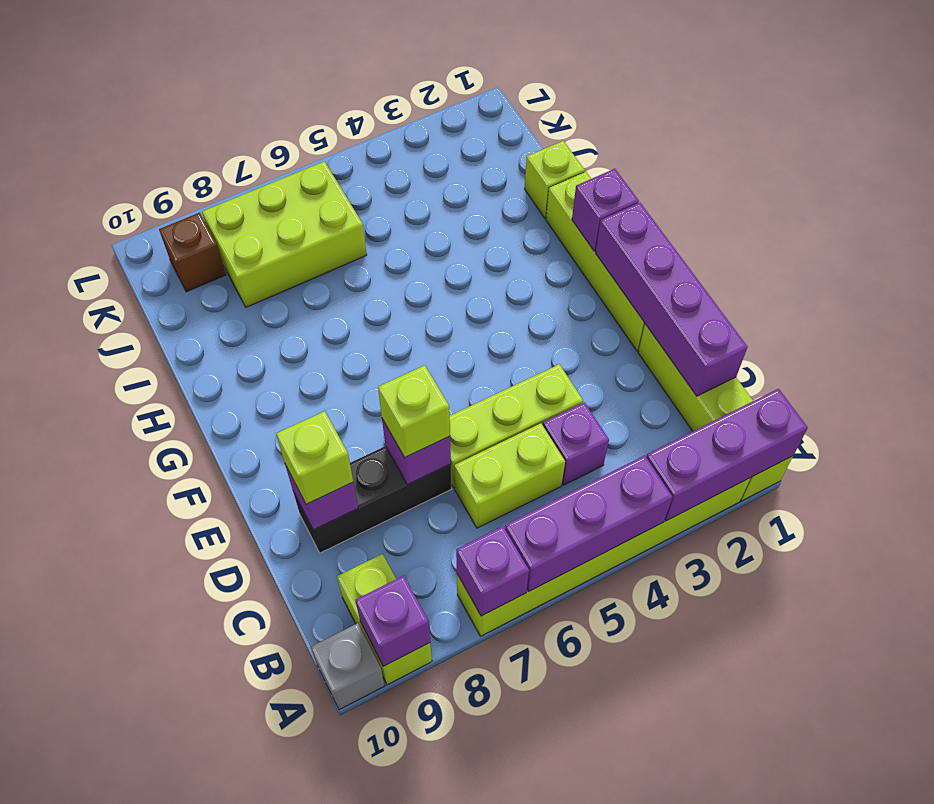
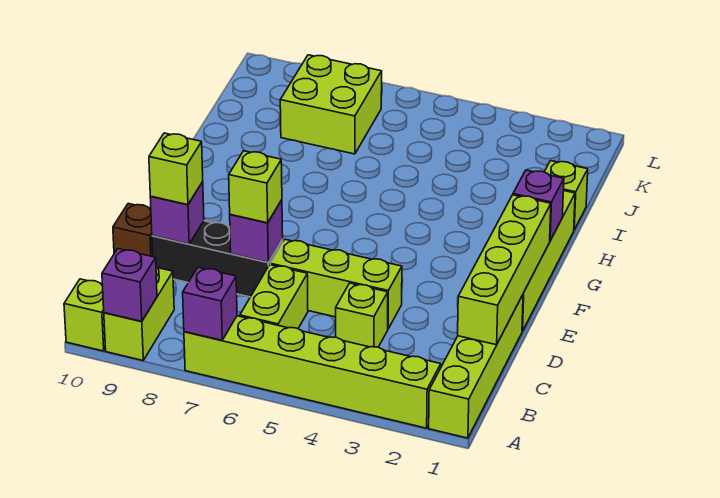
purple brick A1:A3 level 2 -> none
purple brick A4:A6 level 2 -> none
grey brick A10 level 1 -> lime brick A10 level 1
purple brick C1:F1 level 2 -> lime brick C1:F1 level 2
purple brick C4 level 1 -> lime brick C4 level 1
lime brick C5:C6 level 1 -> lime brick B6:C6 level 1
lime brick J6:K8 level 1 -> lime brick J7:K8 level 1
brown brick K9 level 1 -> brown brick D10 level 1

